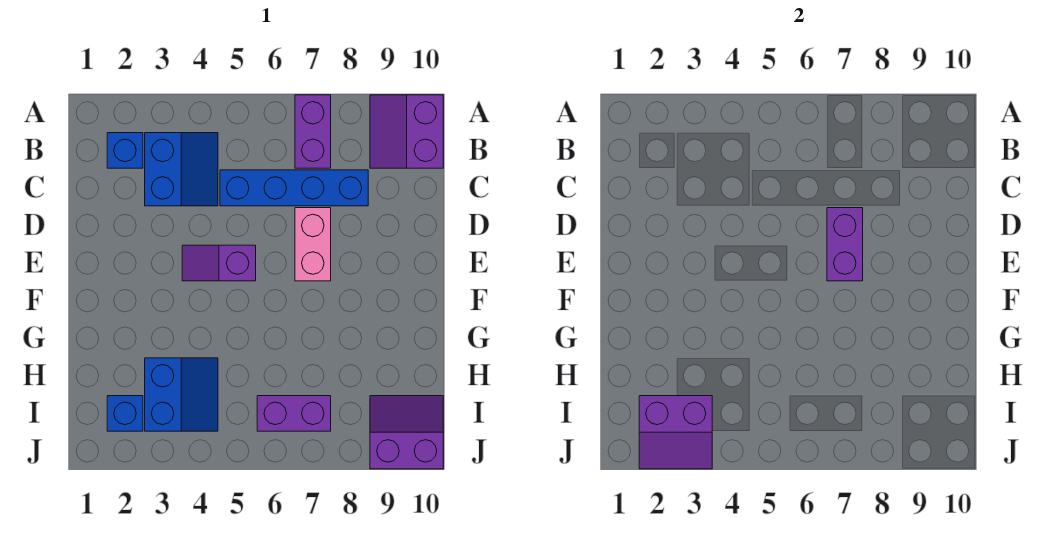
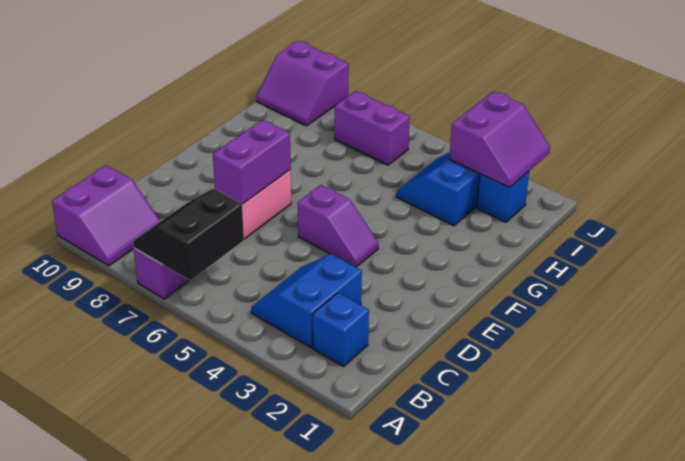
none -> black slope A6:B7 level 2 top 6
blue brick C5:C8 level 1 -> none
purple slope I2:J3 level 2 top I -> purple slope I2:J3 level 2 top 3

